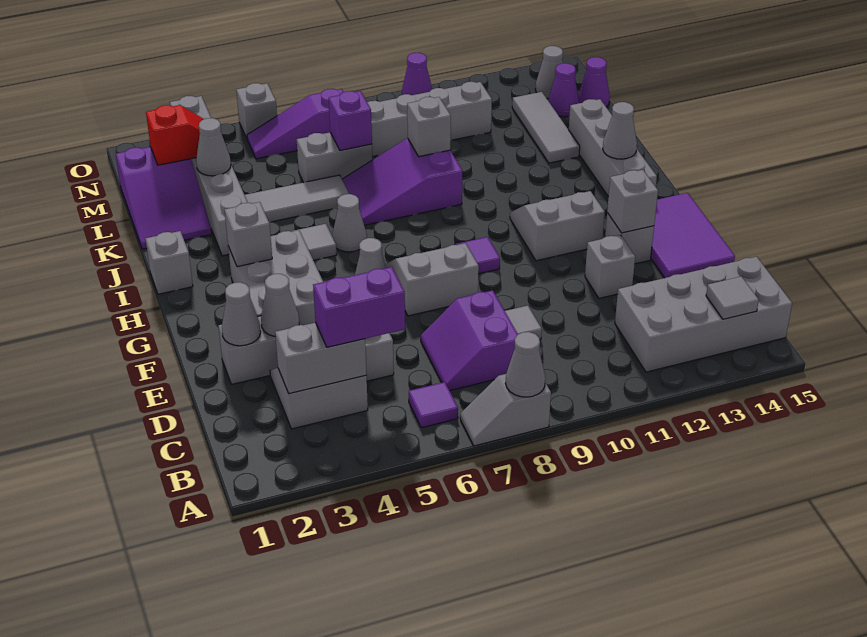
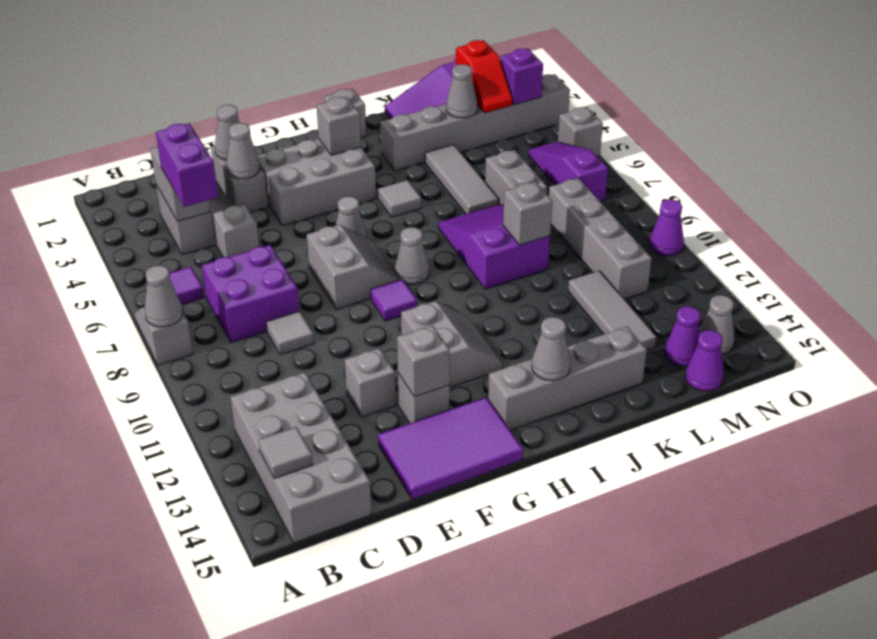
purple slope C7:D8 level 1 top 8 -> purple brick C7:D8 level 1
grey cone I6 level 1 -> grey cone H8 level 1
grey tile K13:M13 level 1 -> grey tile L11:L13 level 1
purple brick L7 level 2 -> purple brick N3 level 2

